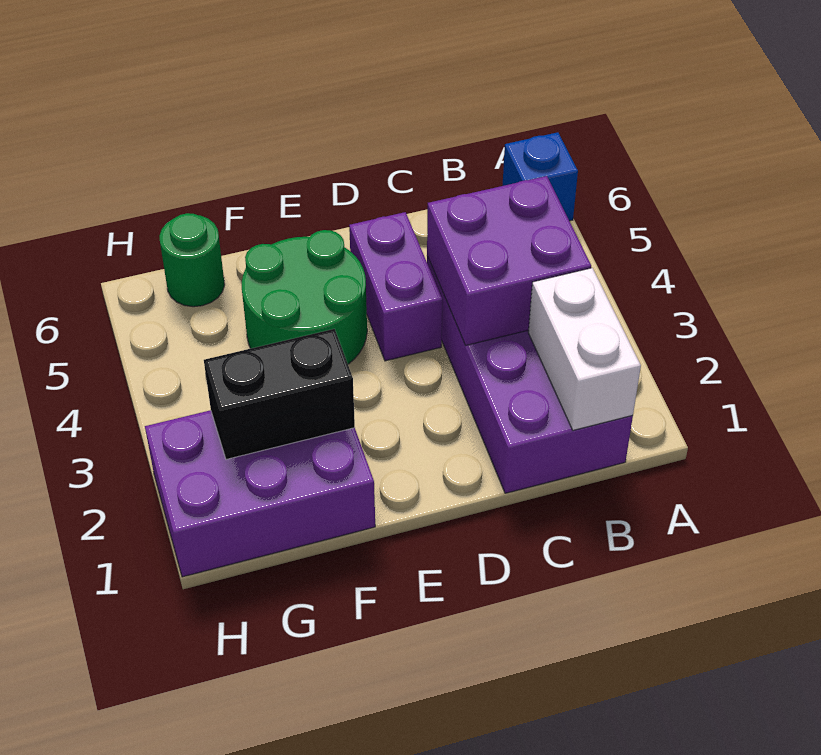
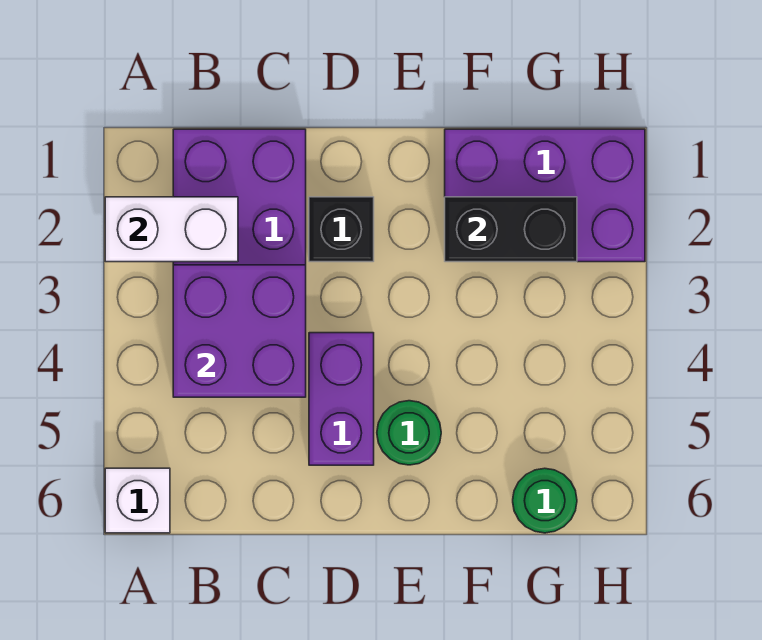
blue brick A6 level 1 -> white brick A6 level 1
white brick B1:B2 level 2 -> white brick A2:B2 level 2
none -> black brick D2 level 1
green round brick E4:F5 level 1 -> green round brick E5 level 1

